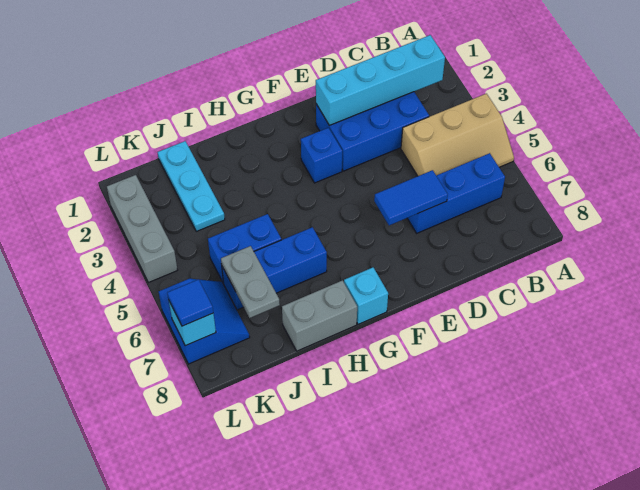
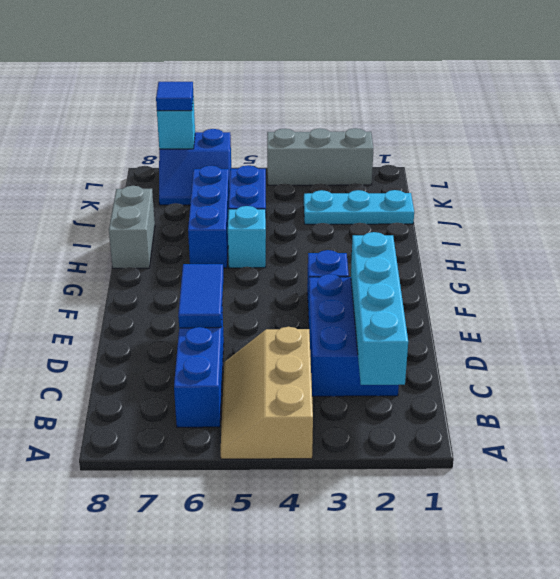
cyan brick G8 level 1 -> cyan brick H5 level 1
grey plate J6:J7 level 2 -> none

